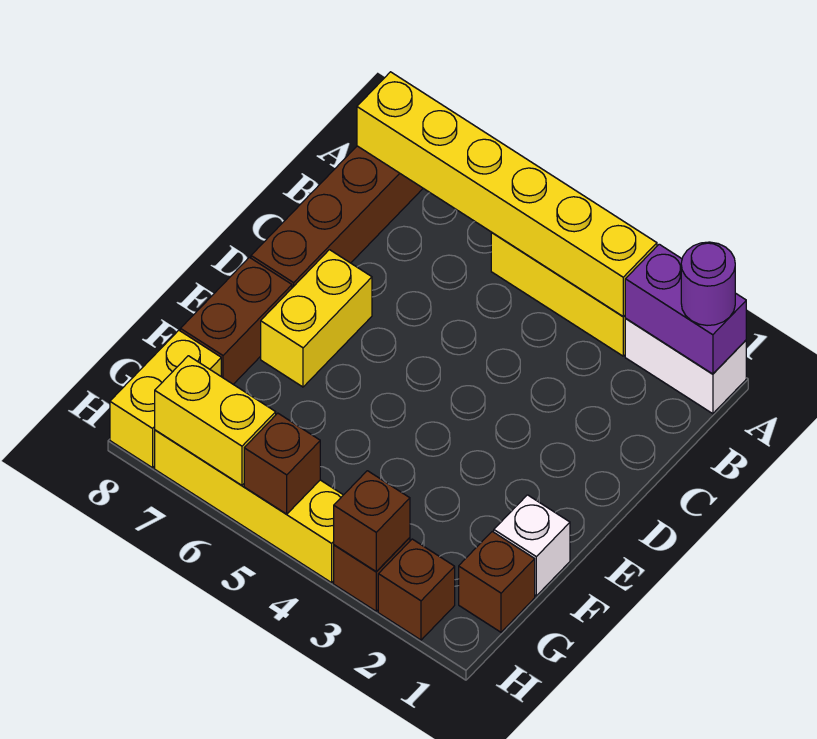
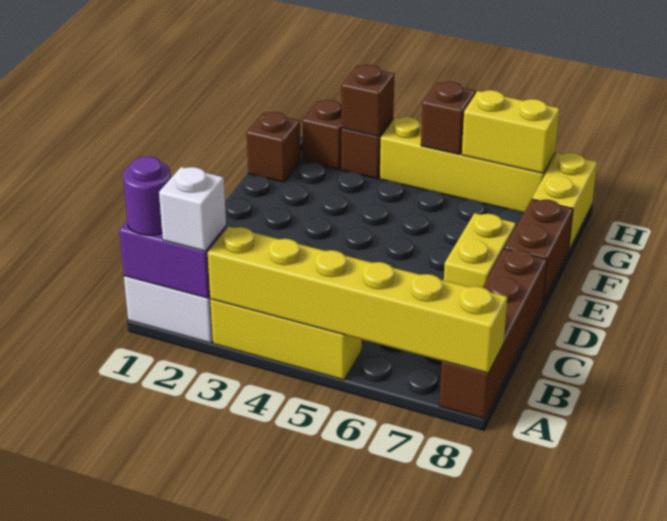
white brick F1 level 1 -> white brick A2 level 3

